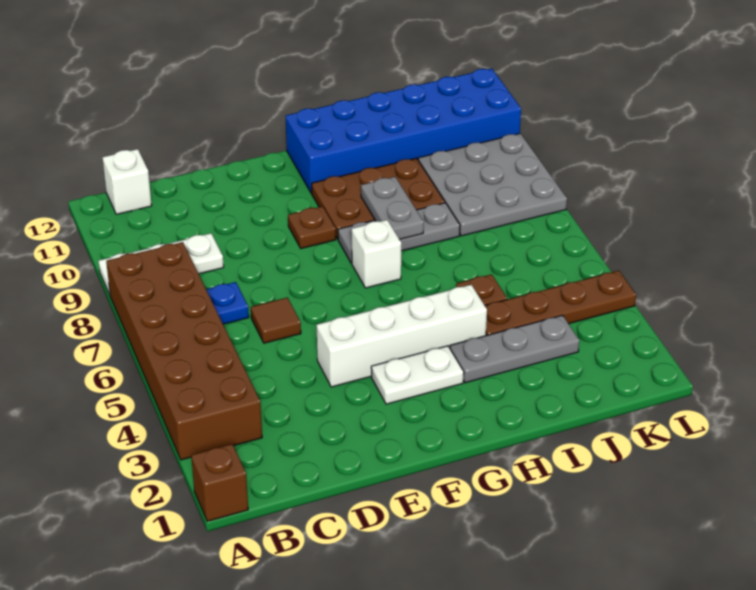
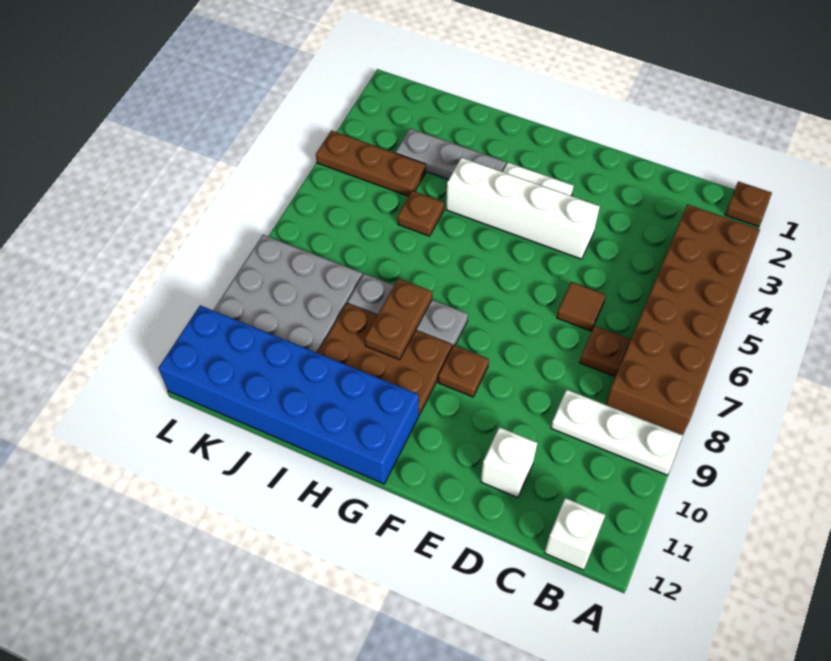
brown brick A1 level 1 -> brown plate A1 level 1
blue plate C7 level 1 -> brown plate C7 level 1
white brick G7 level 1 -> white brick D11 level 1
grey plate H8:H9 level 2 -> brown plate H8:H9 level 2
brown plate I4:L4 level 1 -> brown plate J4:L4 level 1

